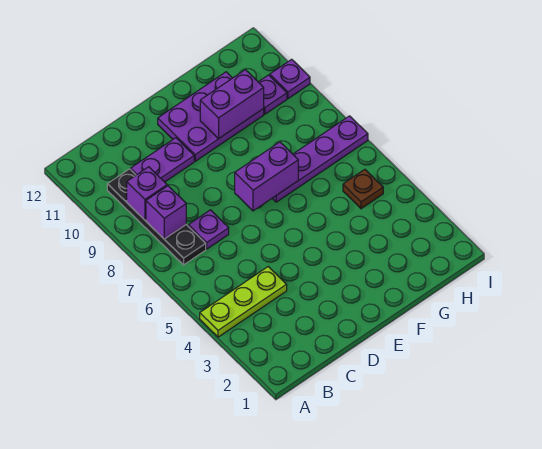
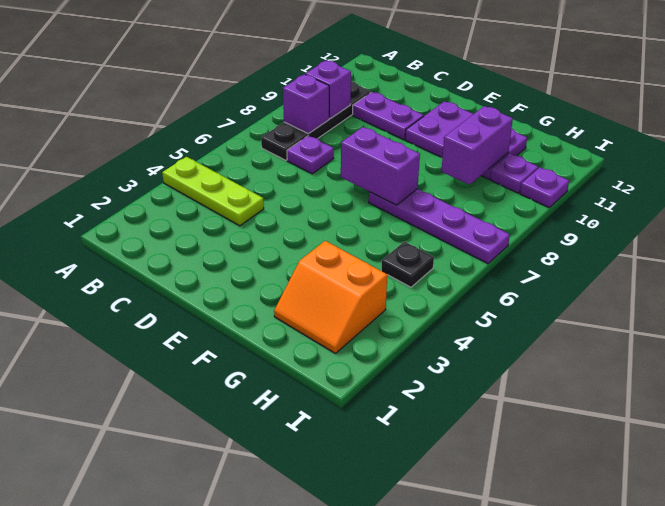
purple brick F10:G10 level 2 -> purple brick G9:G10 level 2
none -> orange slope G2:H3 level 1 top 3
brown plate H5 level 1 -> black plate H5 level 1

